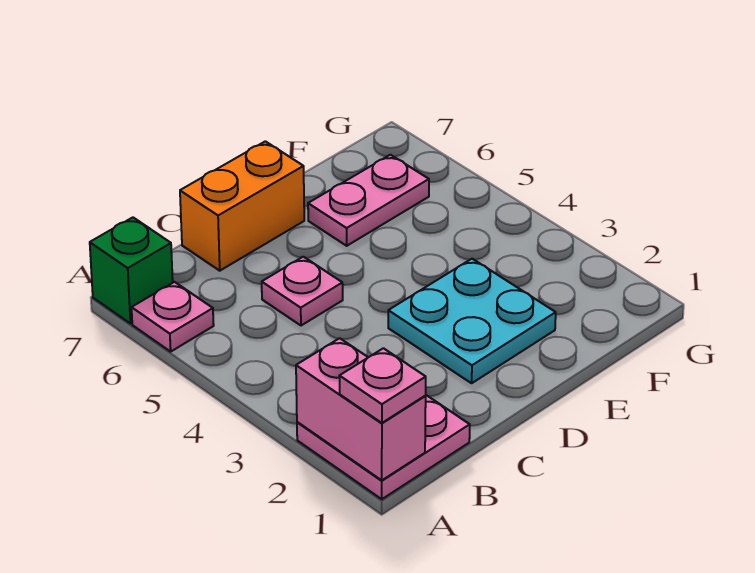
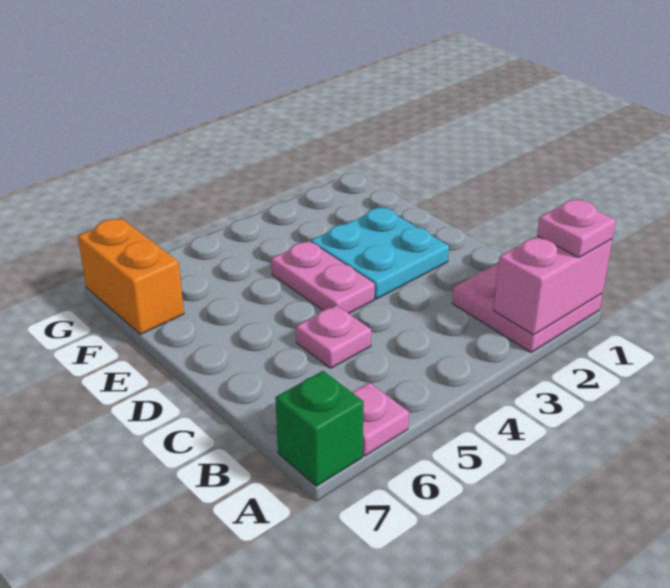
orange brick C7:D7 level 1 -> orange brick F7:G7 level 1
pink plate E6:F6 level 1 -> pink plate D4:E4 level 1

